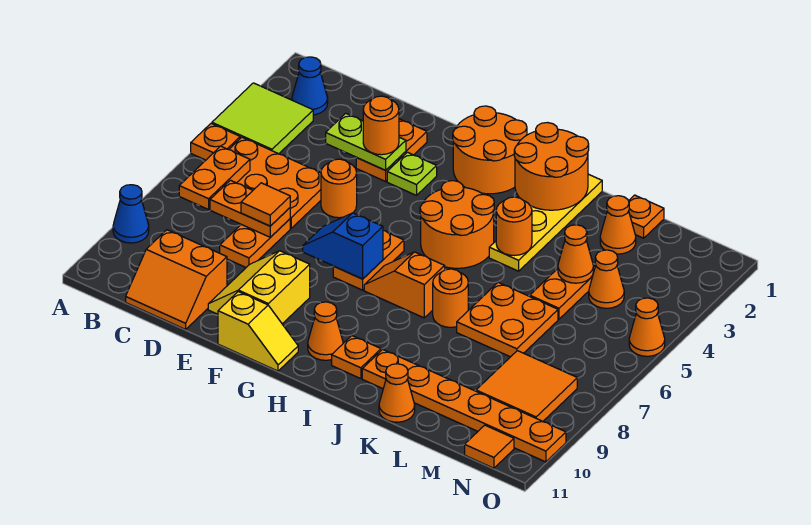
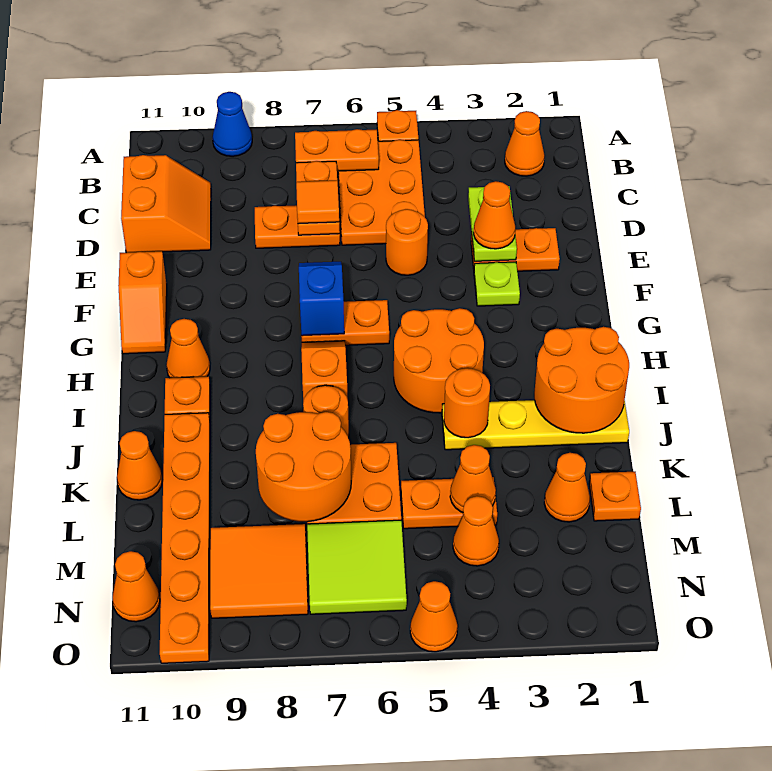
lime tile A3:B4 level 1 -> lime tile M6:N7 level 1
blue cone B2 level 1 -> orange cone B2 level 1
orange slope C10:D11 level 1 top 10 -> orange slope C10:D11 level 1 top 11
orange round brick E3 level 3 -> orange cone E3 level 3
yellow slope E9:F10 level 1 top F -> none
yellow slope F11:G11 level 1 top F -> orange slope F11:G11 level 1 top F
orange round brick G1:H2 level 1 -> orange round brick K7:L8 level 2
orange tile N11 level 1 -> orange cone N11 level 1

